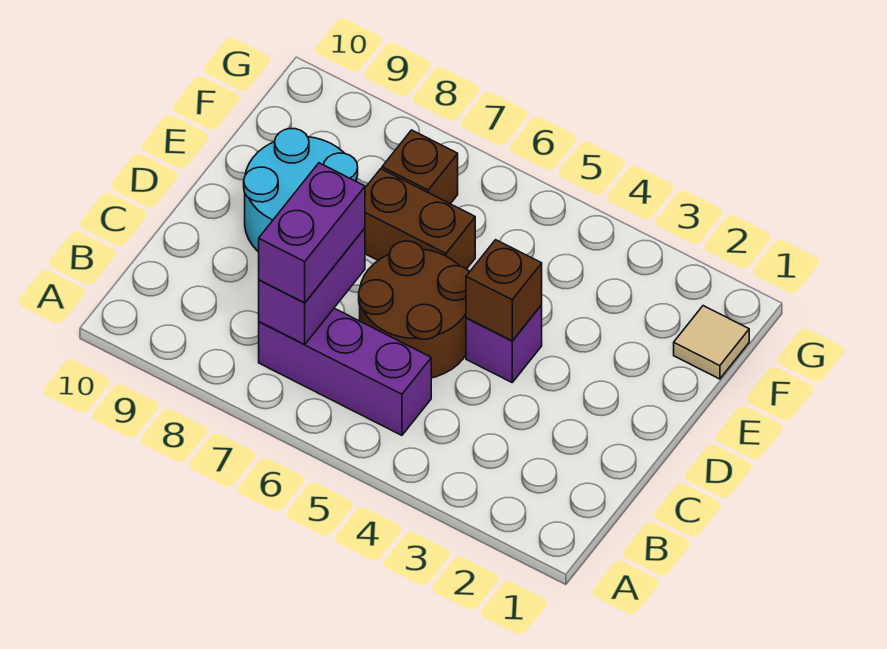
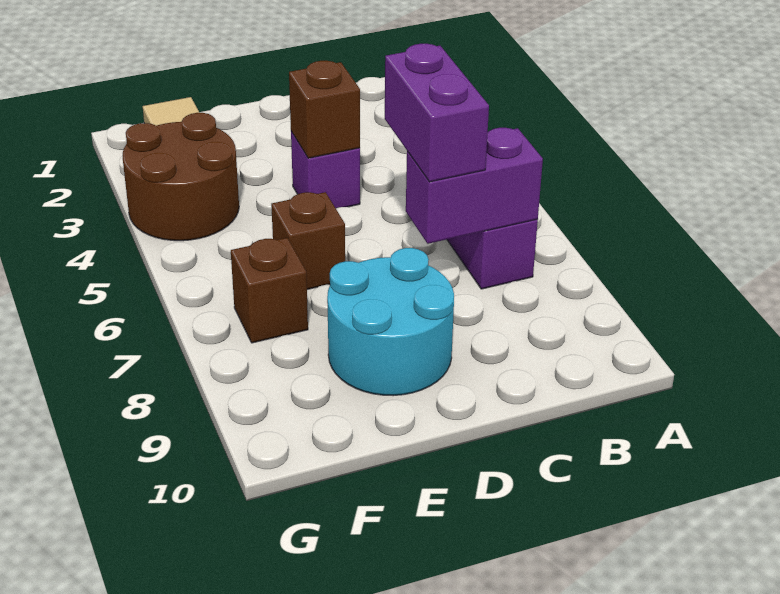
purple brick B7:C7 level 3 -> purple brick C6:C7 level 3
brown round brick C5:D6 level 1 -> brown round brick F3:G4 level 1
brown brick E6:E7 level 1 -> brown brick E6 level 1

